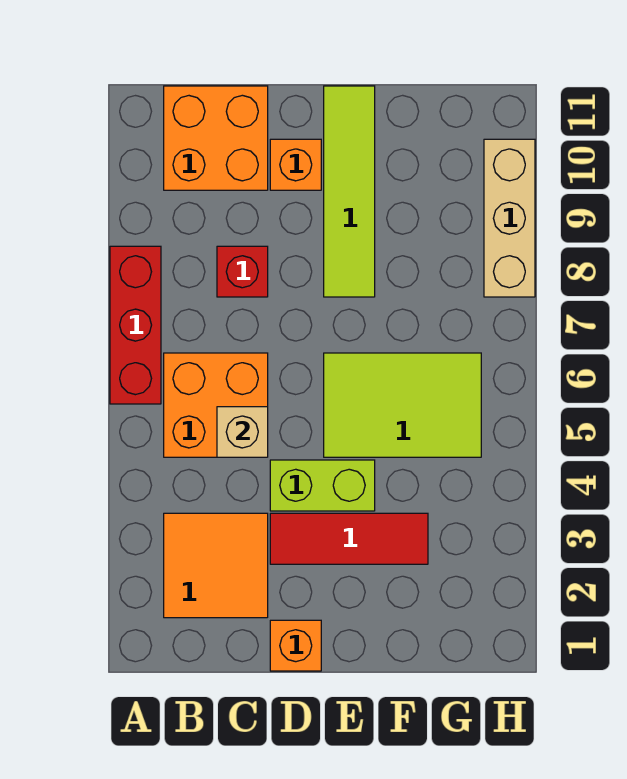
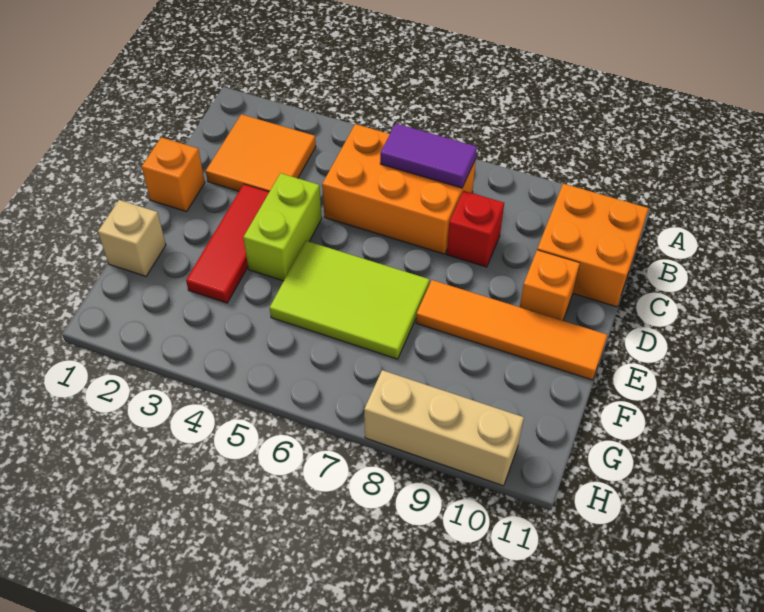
red brick A6:A8 level 1 -> none
orange brick B5:C6 level 1 -> orange brick B5:C7 level 1
none -> purple tile B6:B7 level 2
tan brick C5 level 2 -> tan brick F1 level 1
lime tile E5:G6 level 1 -> lime tile E5:F7 level 1
lime tile E8:E11 level 1 -> orange tile E8:E11 level 1

